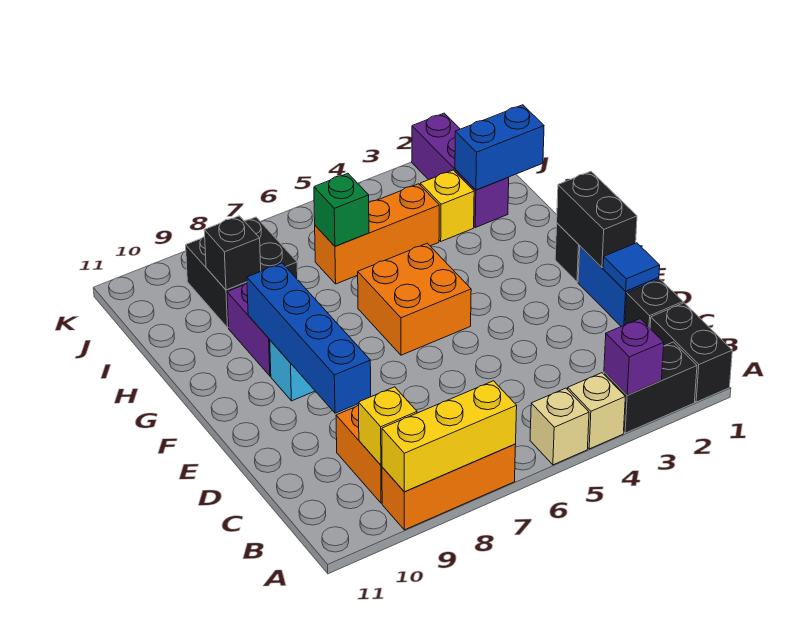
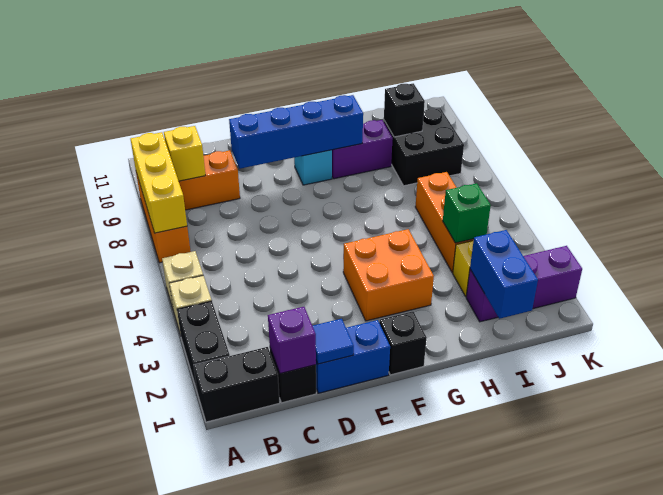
purple brick A3 level 2 -> purple brick C1 level 2
black brick E1:F1 level 2 -> none
orange brick F5:G6 level 1 -> orange brick F3:G4 level 1
green brick I6 level 2 -> green brick I4 level 2

